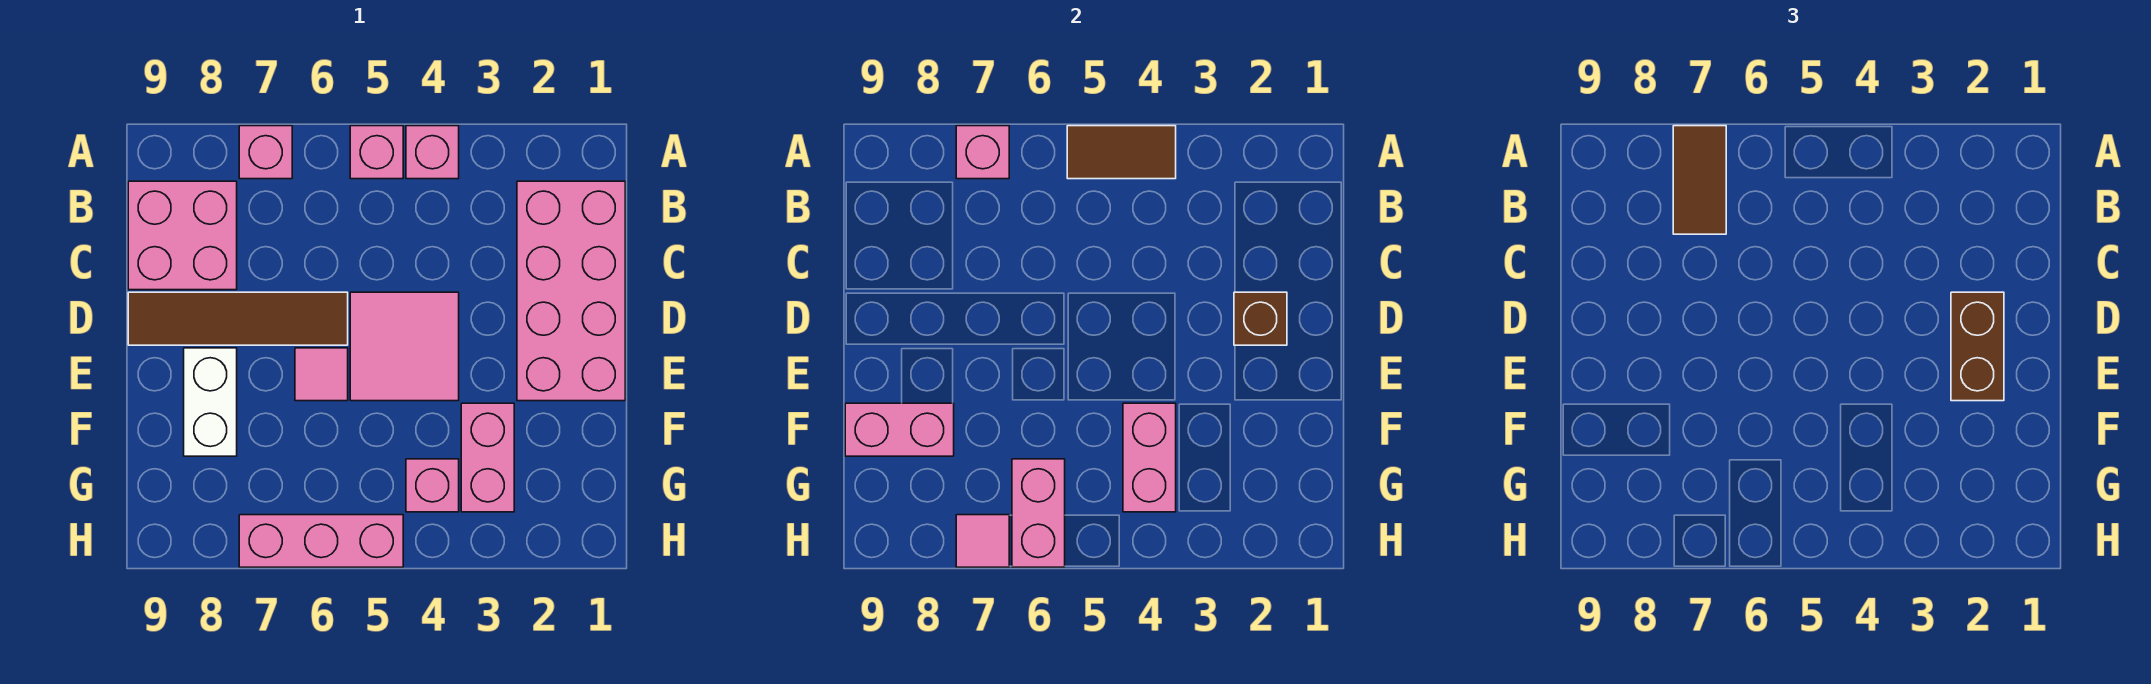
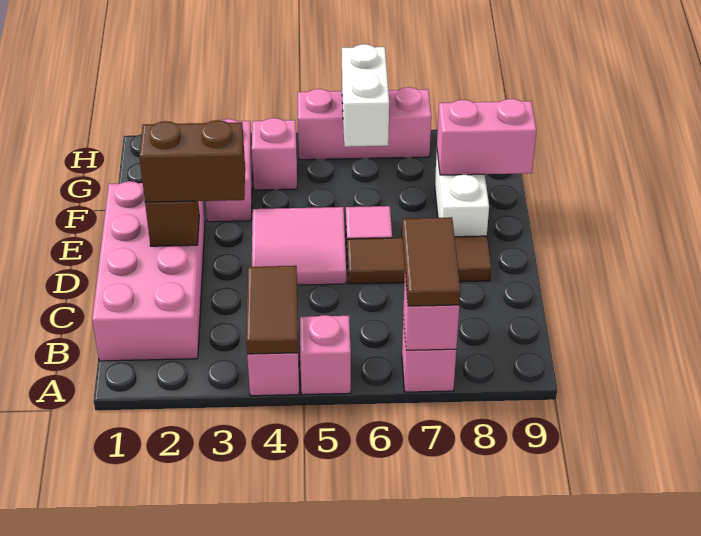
brown tile A4:A5 level 2 -> brown tile A4:B4 level 2
pink brick B8:C9 level 1 -> none
brown brick D2:E2 level 3 -> brown brick D2:D3 level 3
brown tile D6:D9 level 1 -> brown tile D6:D8 level 1
pink brick F4:G4 level 2 -> none
pink brick G6:H6 level 2 -> white brick G6:H6 level 2
pink tile H7 level 2 -> none

